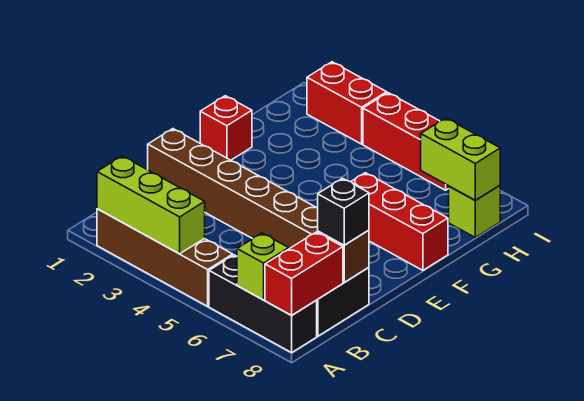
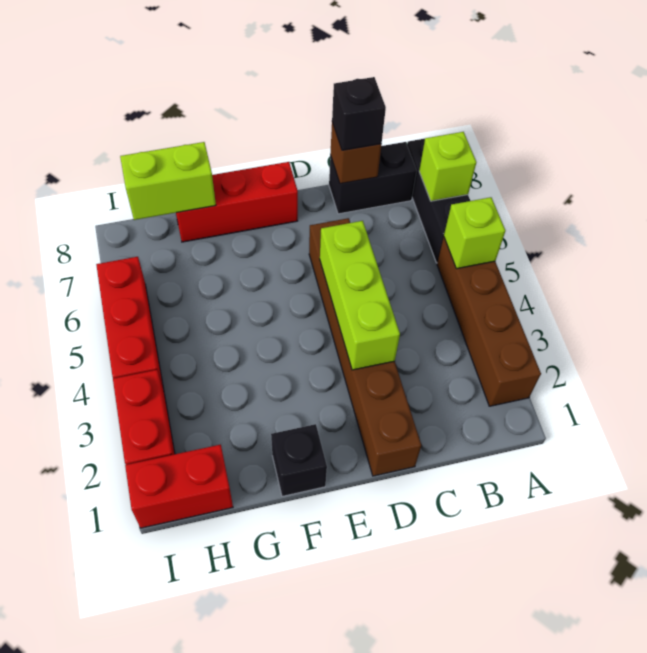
lime brick A2:A4 level 2 -> lime brick D3:D5 level 2
red brick A8:B8 level 2 -> red brick H1:I1 level 1
red brick F1 level 1 -> black brick F1 level 1
red brick F6:F8 level 1 -> red brick E8:G8 level 1
lime brick H7:H8 level 2 -> lime brick G8:H8 level 2
lime brick H8 level 1 -> lime brick A5 level 2

